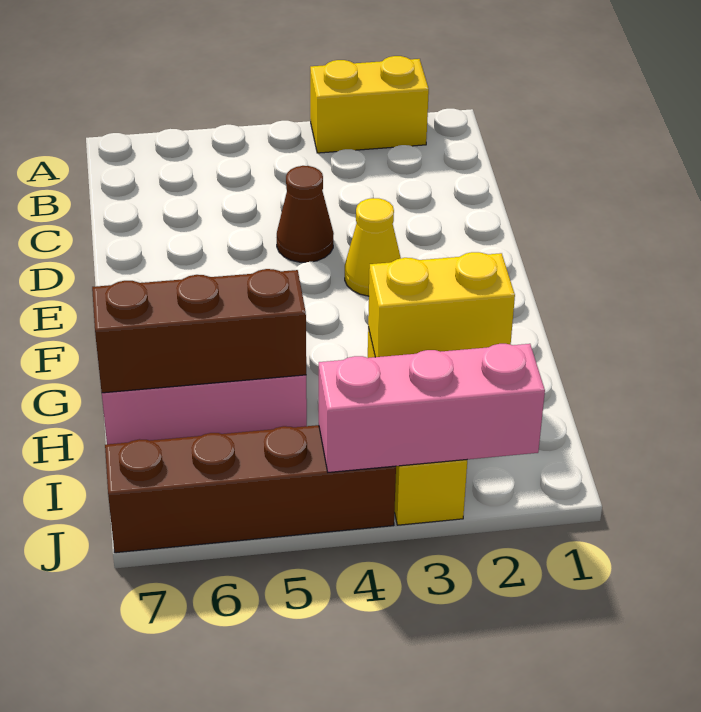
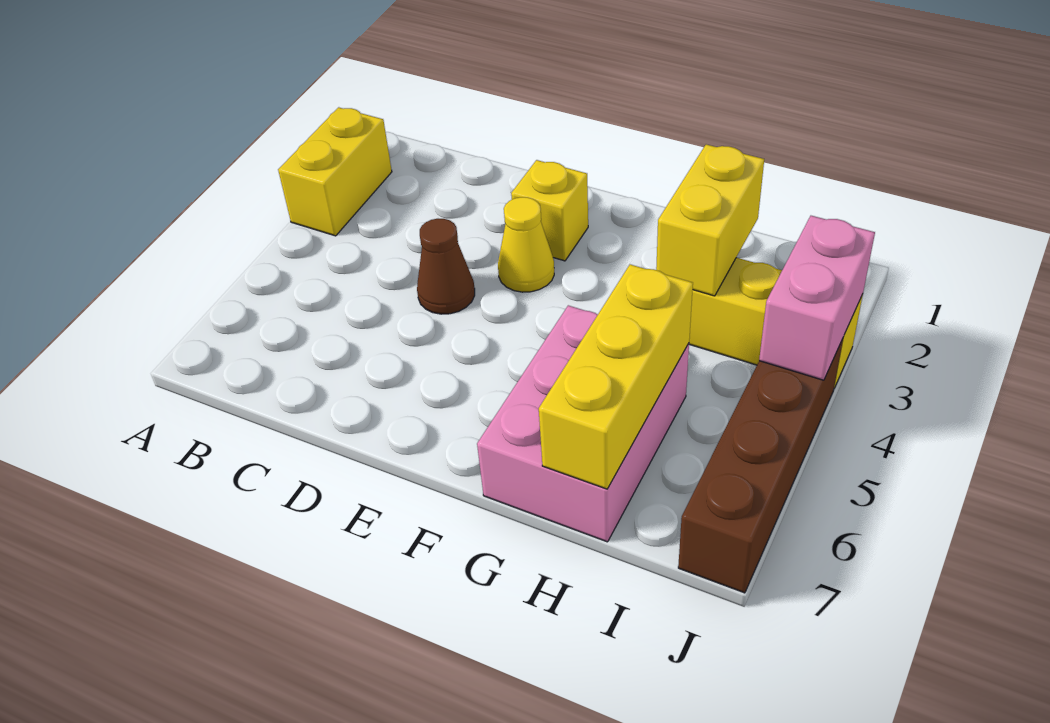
none -> yellow brick E2 level 1
brown brick H5:H7 level 2 -> yellow brick H5:H7 level 2
pink brick J2:J4 level 2 -> pink brick J3:J4 level 2

